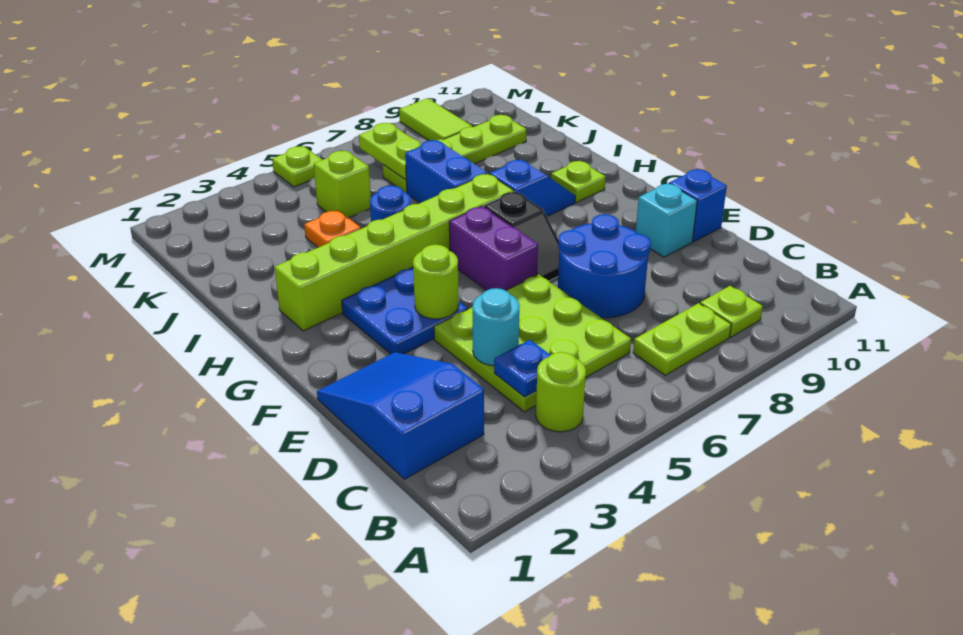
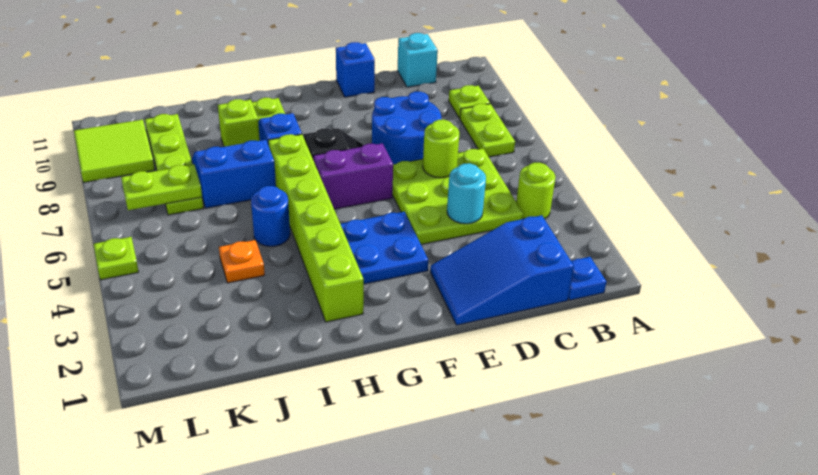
blue plate C4 level 2 -> blue plate B1 level 1
cyan brick E10 level 1 -> cyan brick C11 level 1
lime round brick F4 level 2 -> lime round brick D6 level 2
lime brick K5 level 1 -> lime brick I9 level 1
lime tile L9:M9 level 1 -> lime tile L9:M10 level 1

